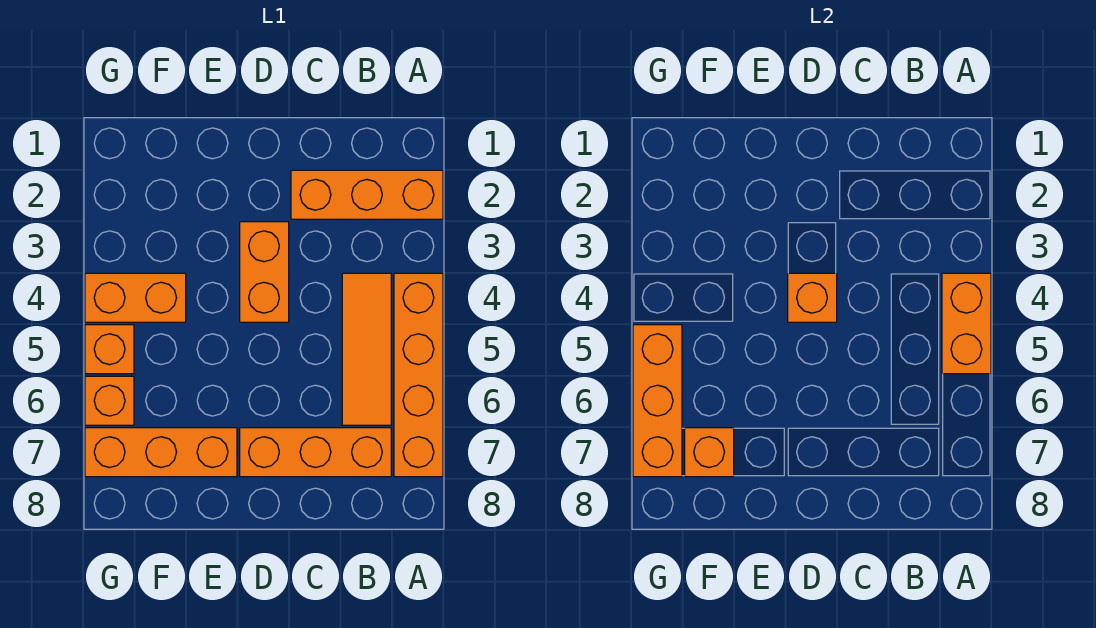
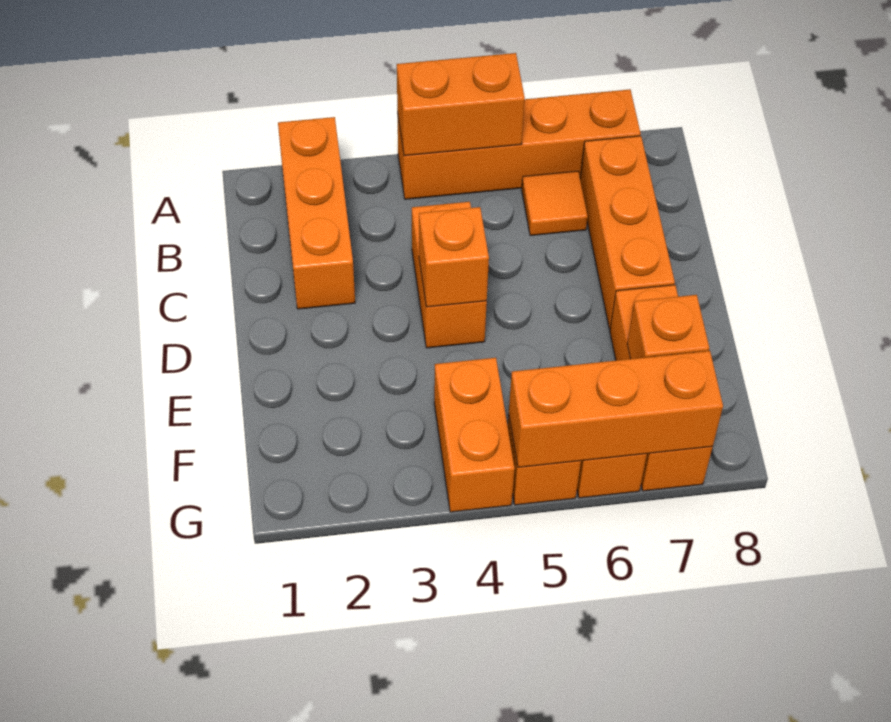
orange tile B4:B6 level 1 -> orange tile B6 level 1
orange brick D3:D4 level 1 -> orange brick C4:D4 level 1

